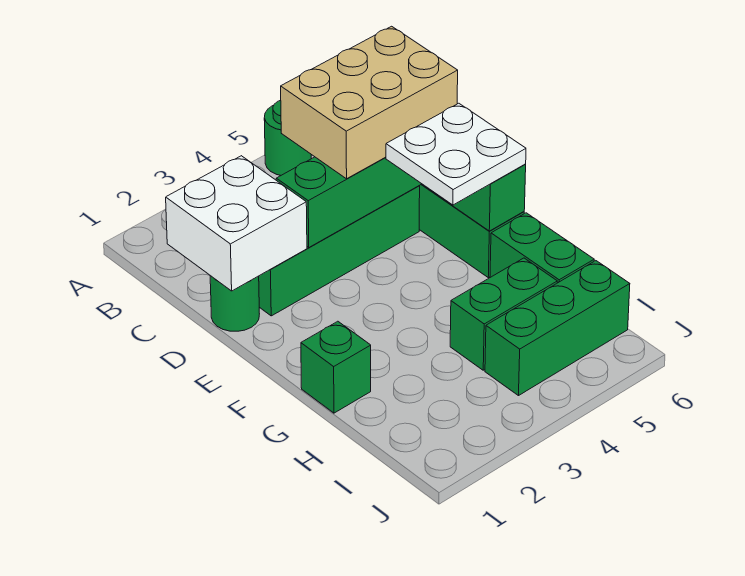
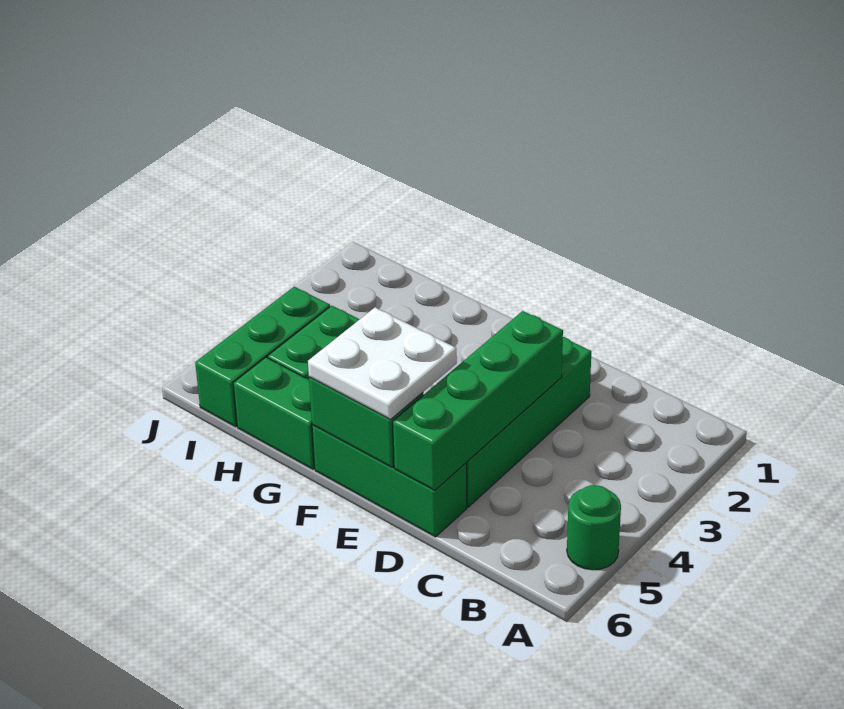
white brick C1:D2 level 2 -> none
tan brick C4:D6 level 3 -> none
green round brick D1 level 1 -> none
green brick G1 level 1 -> none

